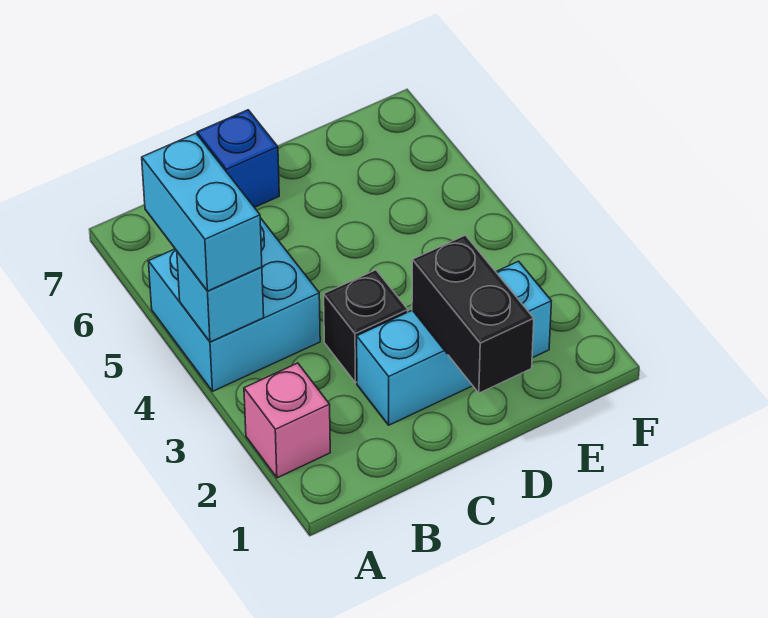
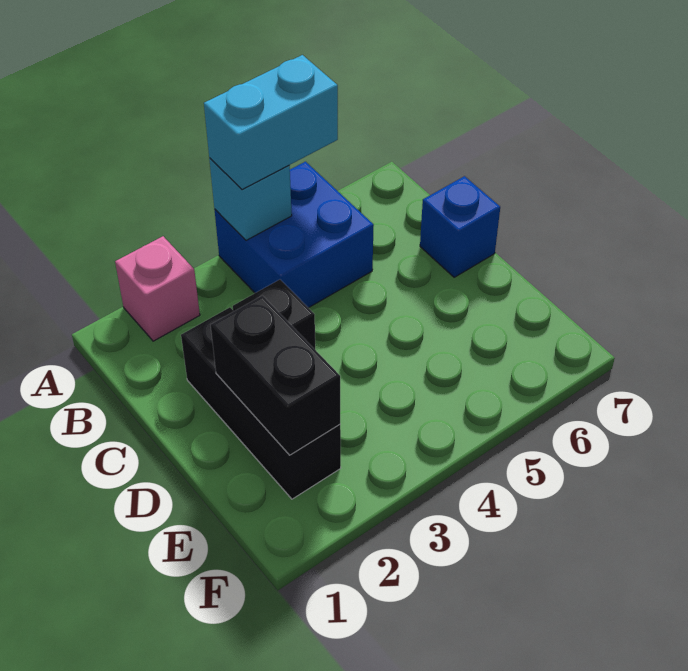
cyan brick A4:B5 level 1 -> blue brick A4:B5 level 1
cyan brick C2:E2 level 1 -> black brick C2:E2 level 1
black brick D1:D2 level 2 -> black brick D2:E2 level 2

